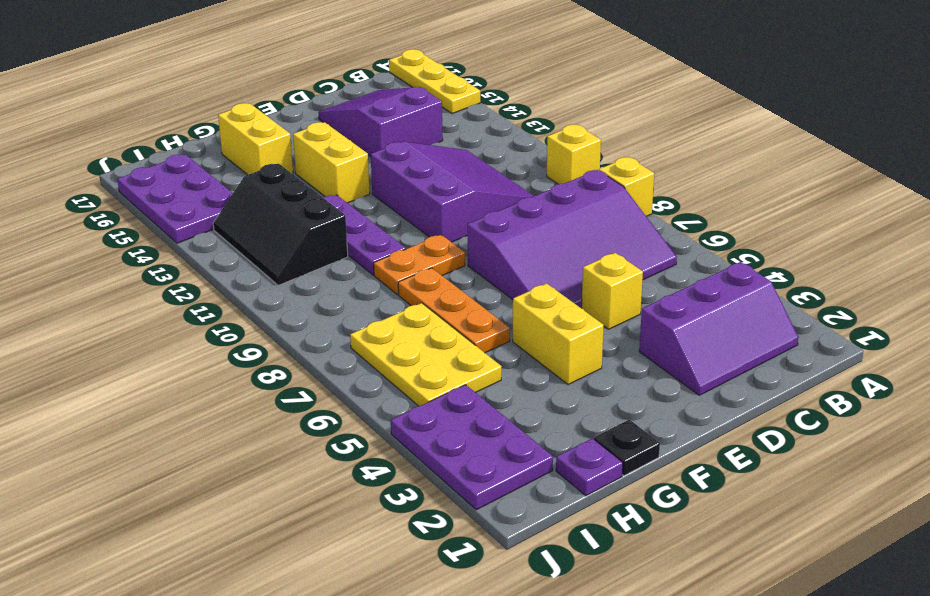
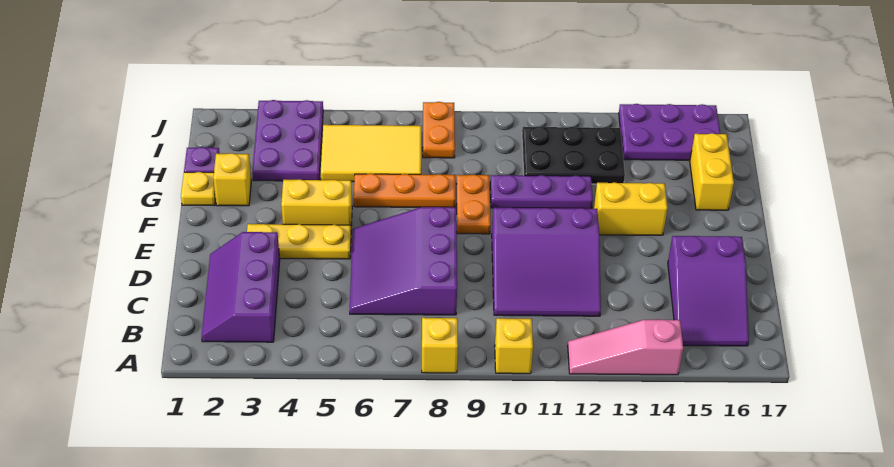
none -> pink slope A12:A14 level 1 top 14
yellow plate A15:A17 level 1 -> yellow plate E3:E5 level 1
purple slope B6:E8 level 1 top 8 -> purple slope C6:E8 level 1 top 8
purple slope C14:D16 level 1 top 14 -> purple slope B15:D16 level 1 top D
yellow brick D5 level 1 -> yellow brick G2 level 1
black plate G1 level 1 -> yellow plate G1 level 1
yellow brick G15:G16 level 1 -> yellow brick G16:H16 level 1
yellow plate H5:I7 level 1 -> yellow tile H5:I7 level 1
black slope H11:I13 level 1 top H -> black plate H11:I13 level 1
purple plate I2:J4 level 1 -> purple plate H3:J4 level 1
none -> orange plate I8:J8 level 1

